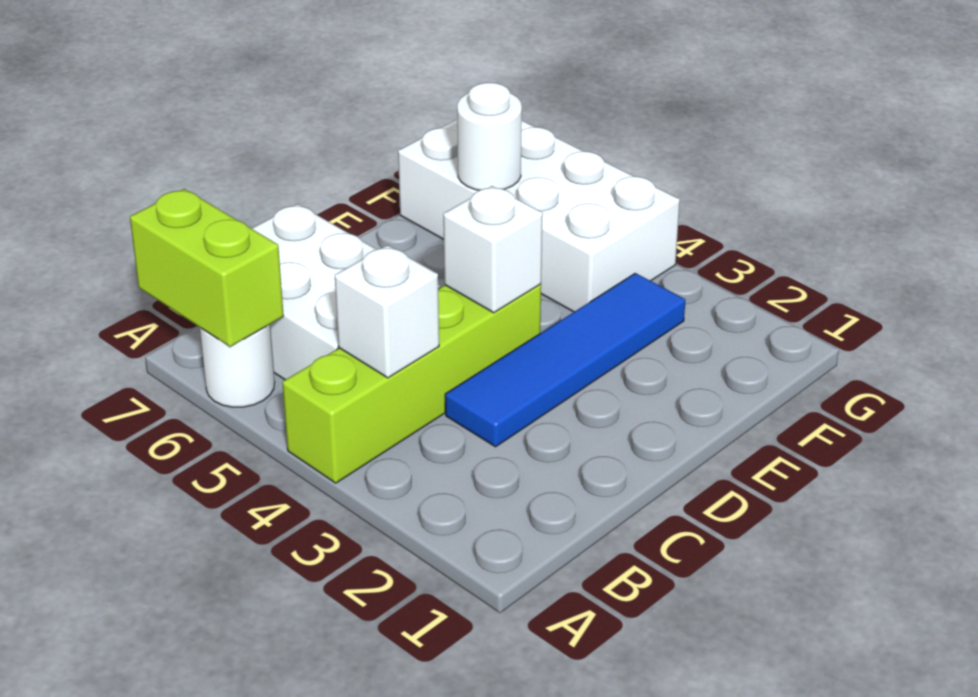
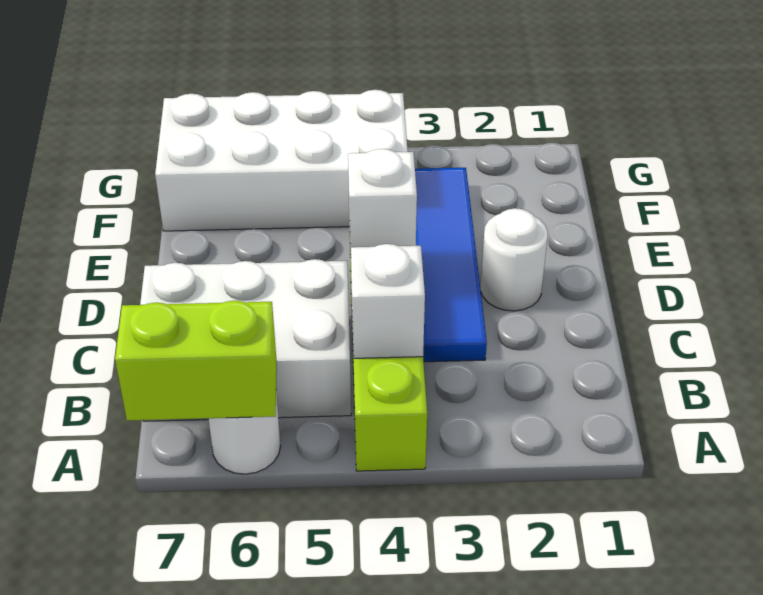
white round brick F6 level 2 -> white round brick D2 level 1

